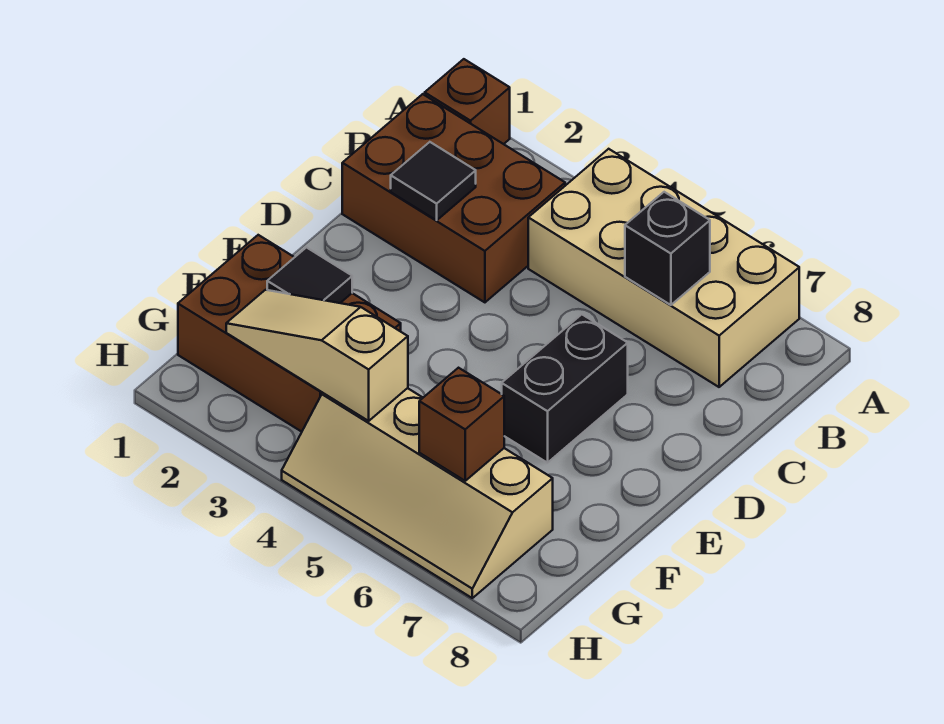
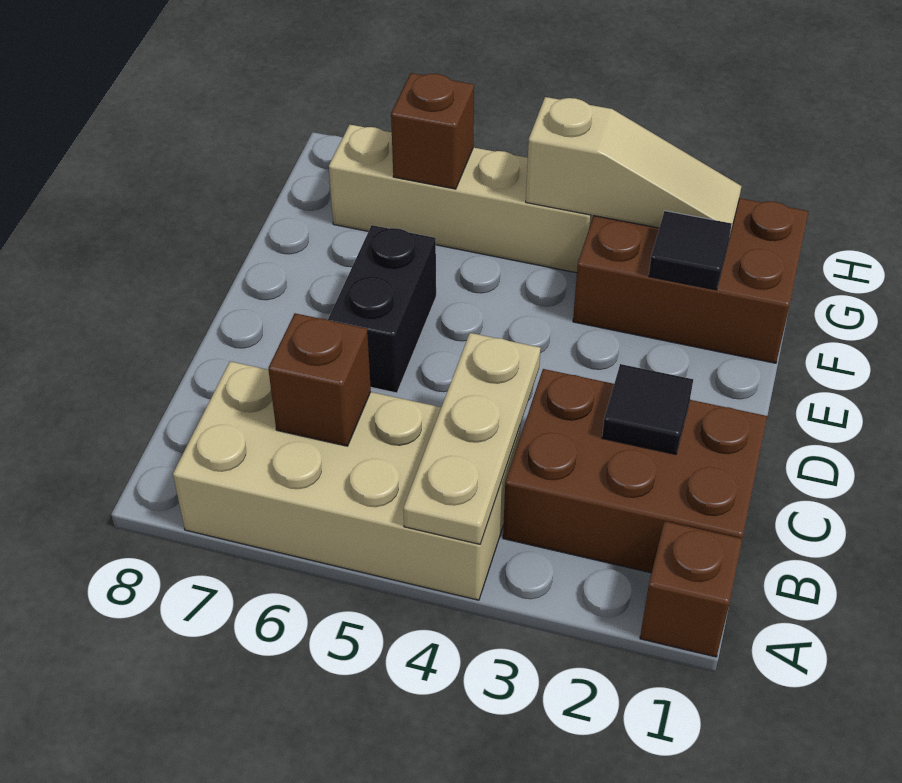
none -> tan plate A4:C4 level 2
black brick B6 level 2 -> brown brick B6 level 2

